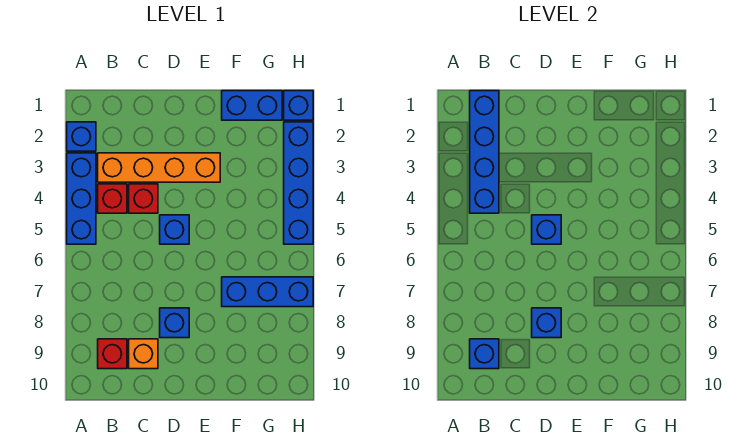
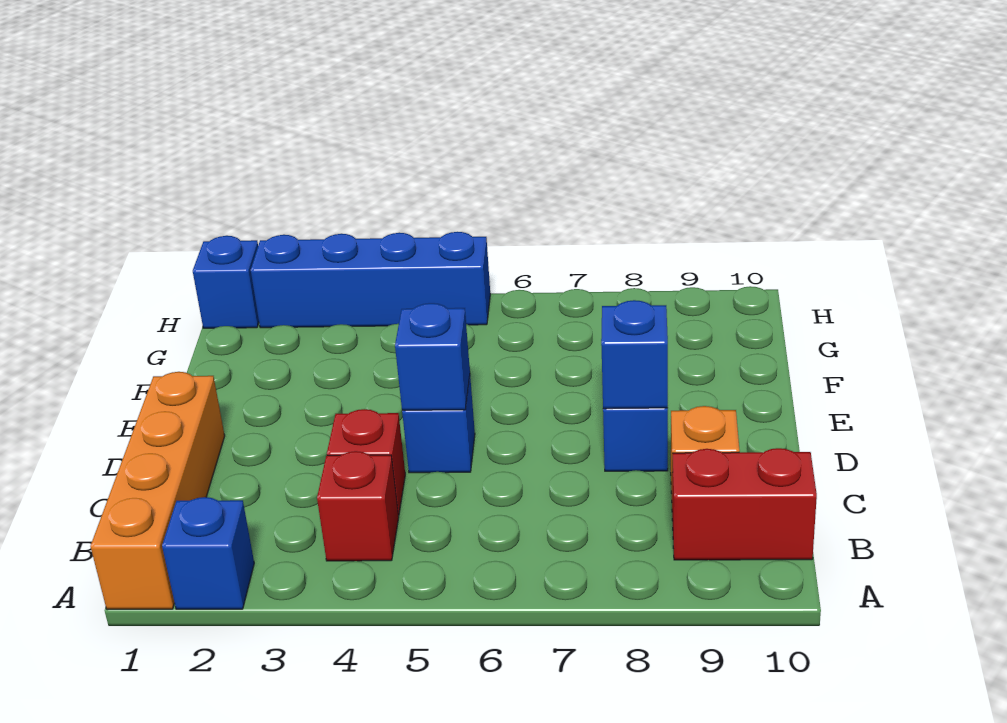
blue brick A3:A5 level 1 -> none
blue brick B1:B4 level 2 -> none
orange brick B3:E3 level 1 -> orange brick A1:D1 level 1
red brick B9 level 1 -> red brick B9:B10 level 1
blue brick B9 level 2 -> none
blue brick F1:G1 level 1 -> none
blue brick F7:H7 level 1 -> none

